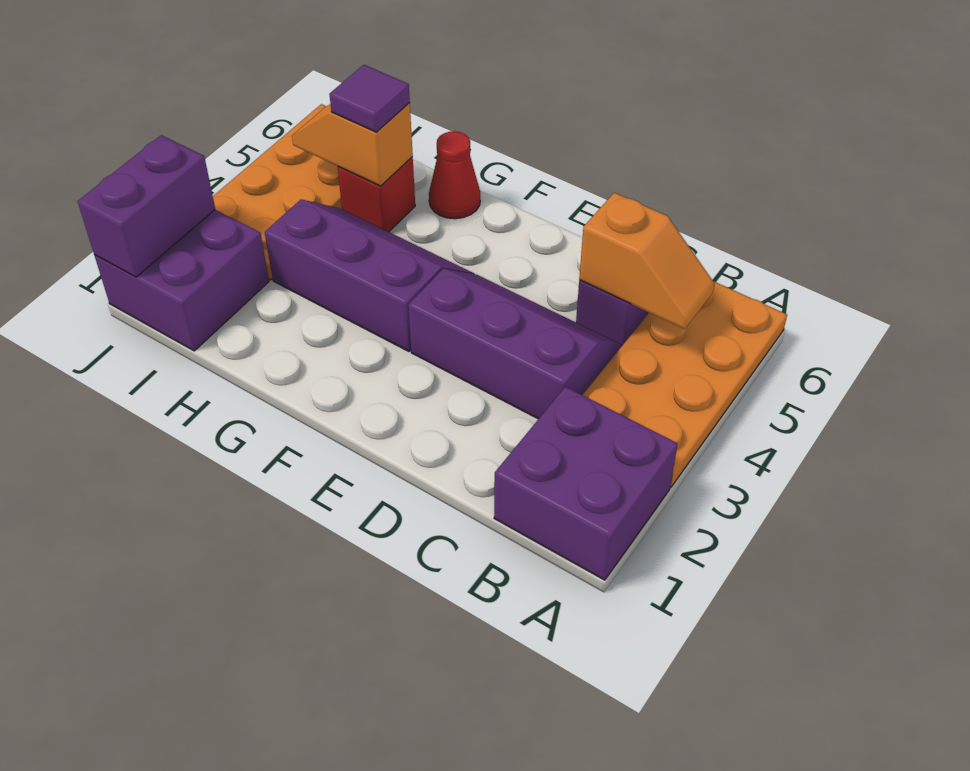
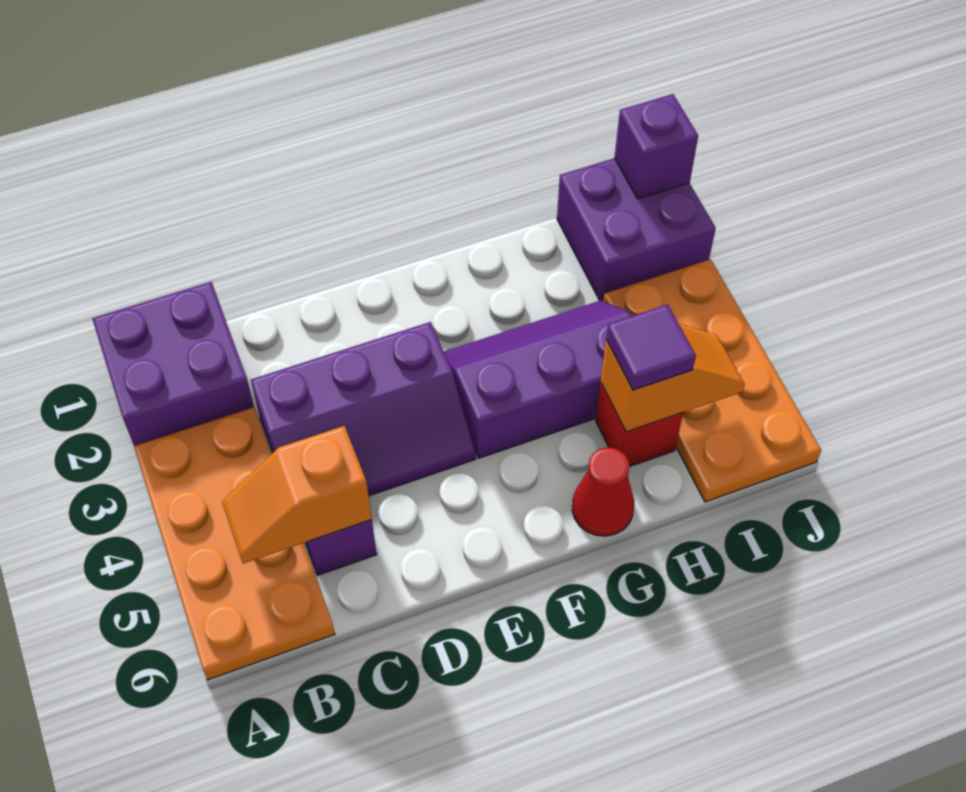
purple slope F3:H4 level 1 top 3 -> purple slope F3:H4 level 1 top 4
purple brick J1:J2 level 2 -> purple brick J1 level 2

